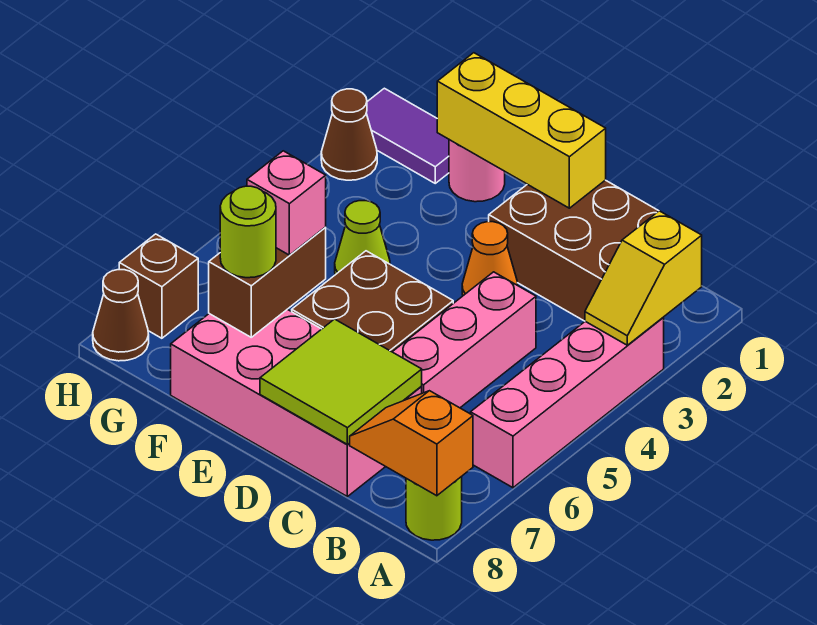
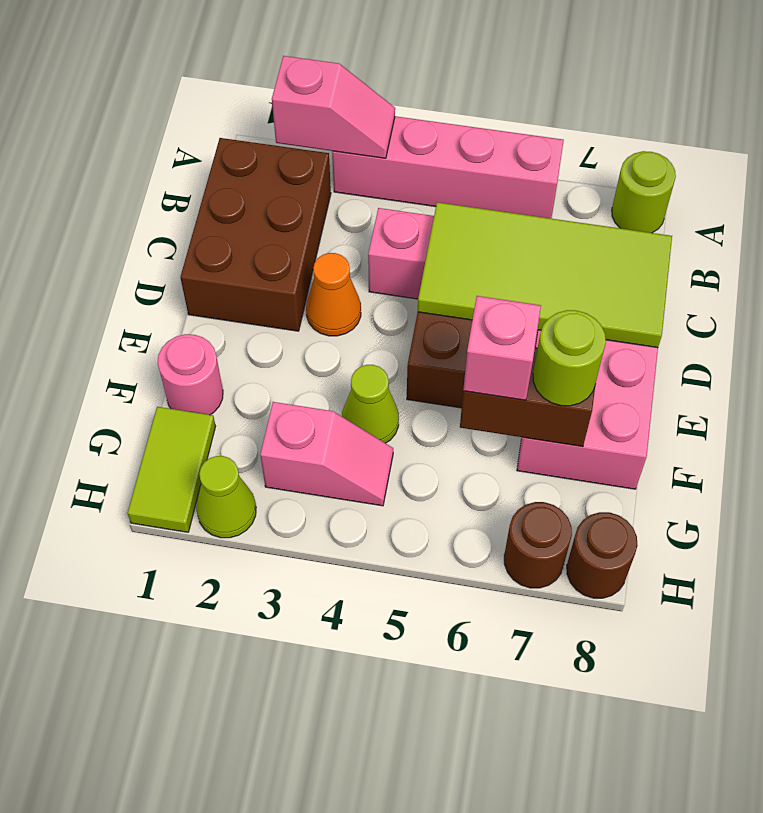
yellow slope A2:A3 level 2 top 2 -> pink slope A2:A3 level 2 top 2
orange slope A8:B8 level 2 top A -> none
lime tile C7:D8 level 2 -> lime tile C5:D8 level 2
yellow brick D1:F1 level 2 -> none
purple tile G1:H1 level 1 -> lime tile G1:H1 level 1
none -> pink slope G3:G4 level 1 top 3
brown cone H2 level 1 -> lime cone H2 level 1
brown brick H7 level 1 -> brown round brick H7 level 1
brown cone H8 level 1 -> brown round brick H8 level 1

